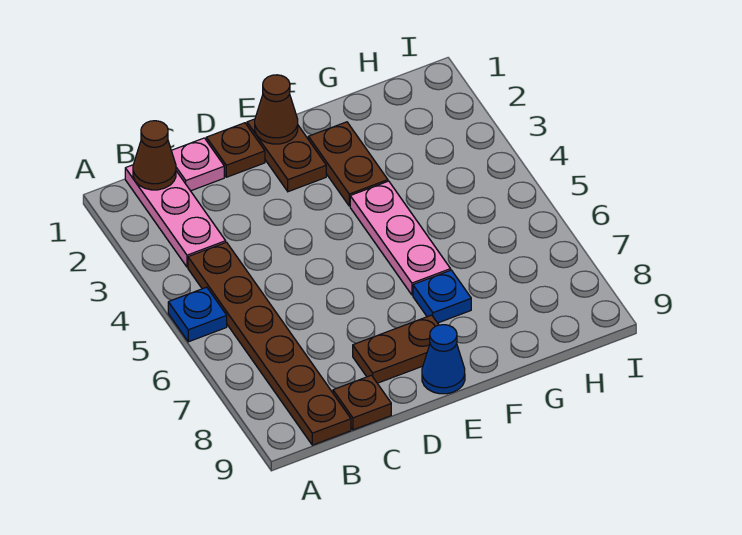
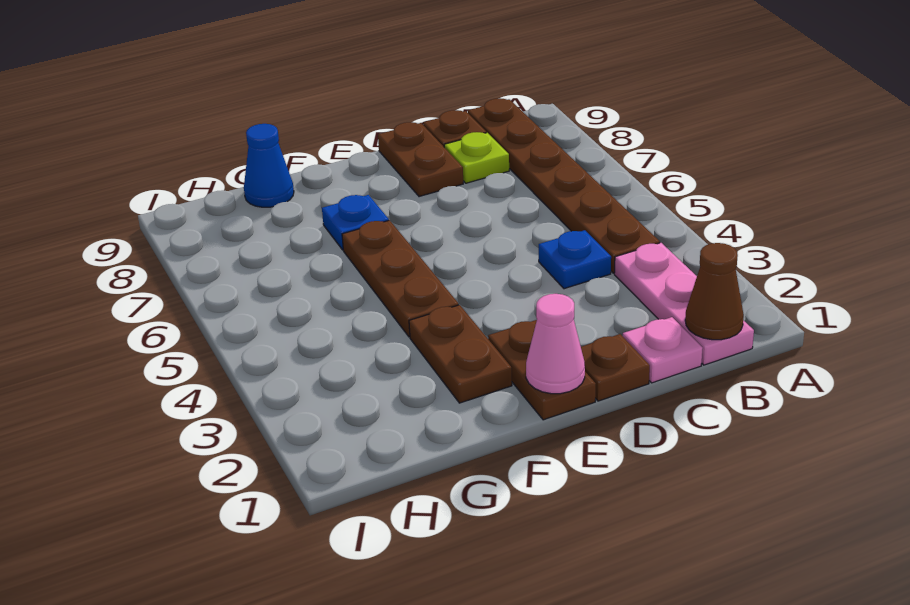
blue plate A5 level 1 -> blue plate C4 level 1
none -> lime plate C8 level 1
brown plate D8:E8 level 1 -> brown plate D8:D9 level 1
brown cone E1 level 2 -> pink cone E1 level 2
blue cone E9 level 1 -> blue cone G9 level 1
pink plate F4:F6 level 1 -> brown plate F4:F6 level 1

